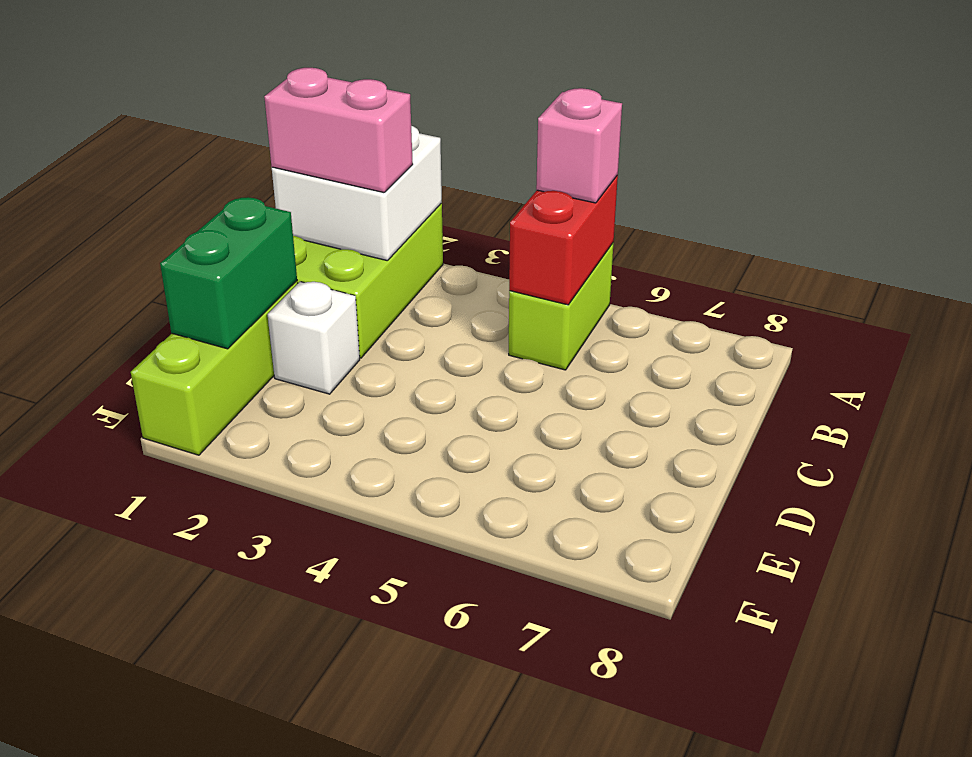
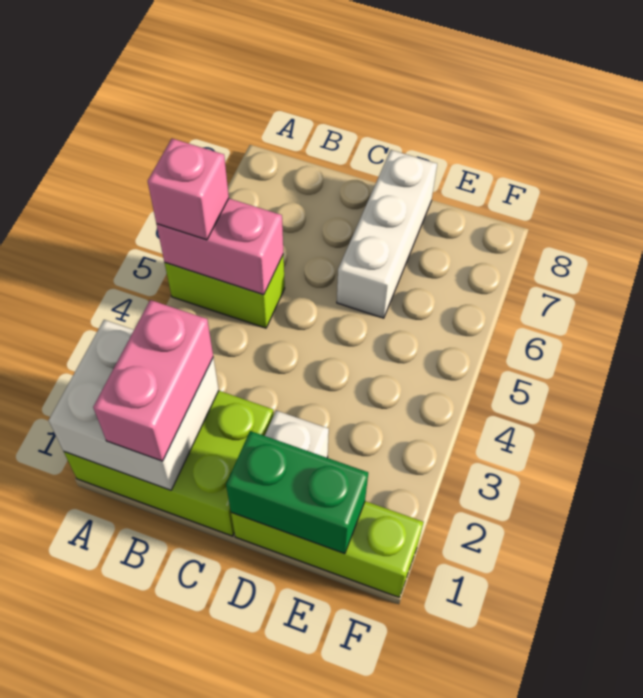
red brick A5:B5 level 2 -> pink brick A5:B5 level 2
none -> white brick D6:D8 level 1

